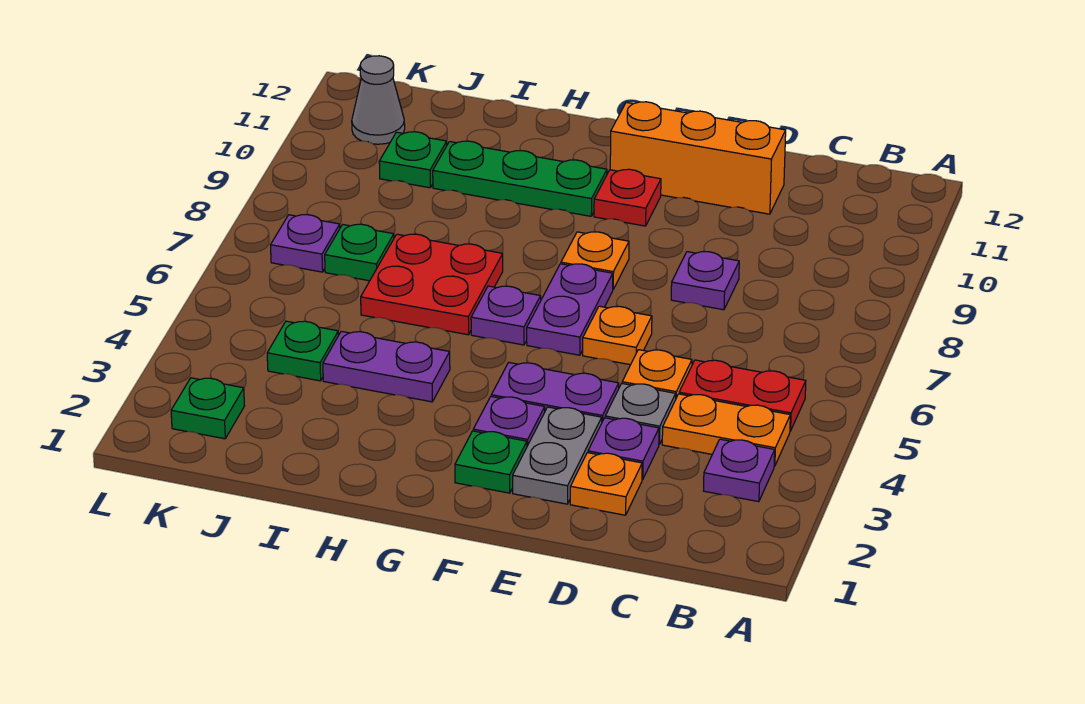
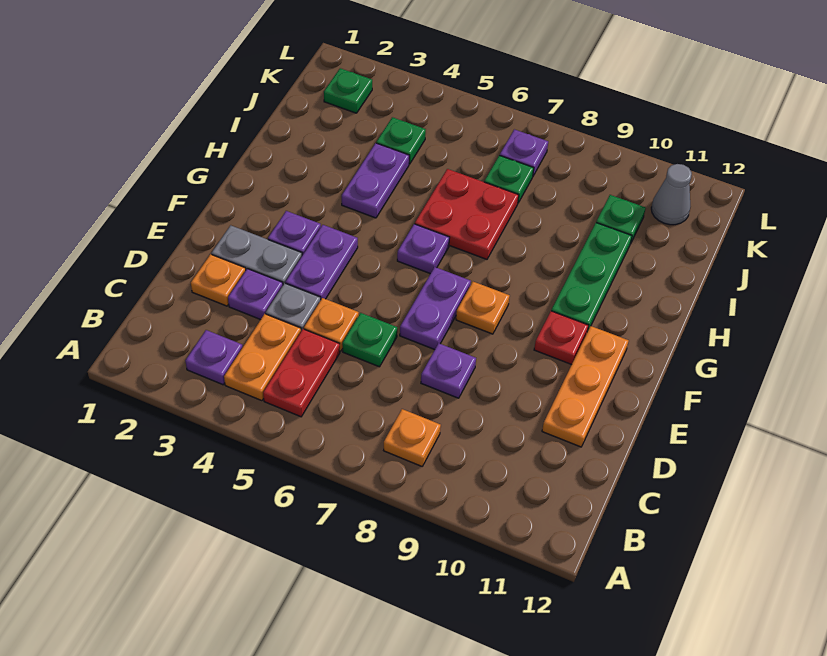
orange brick D11:F11 level 1 -> orange plate D11:F11 level 1
orange plate E6 level 1 -> orange plate B8 level 1
green plate F2 level 1 -> green plate D6 level 1
purple plate F6:F7 level 1 -> purple plate E7:F7 level 1

